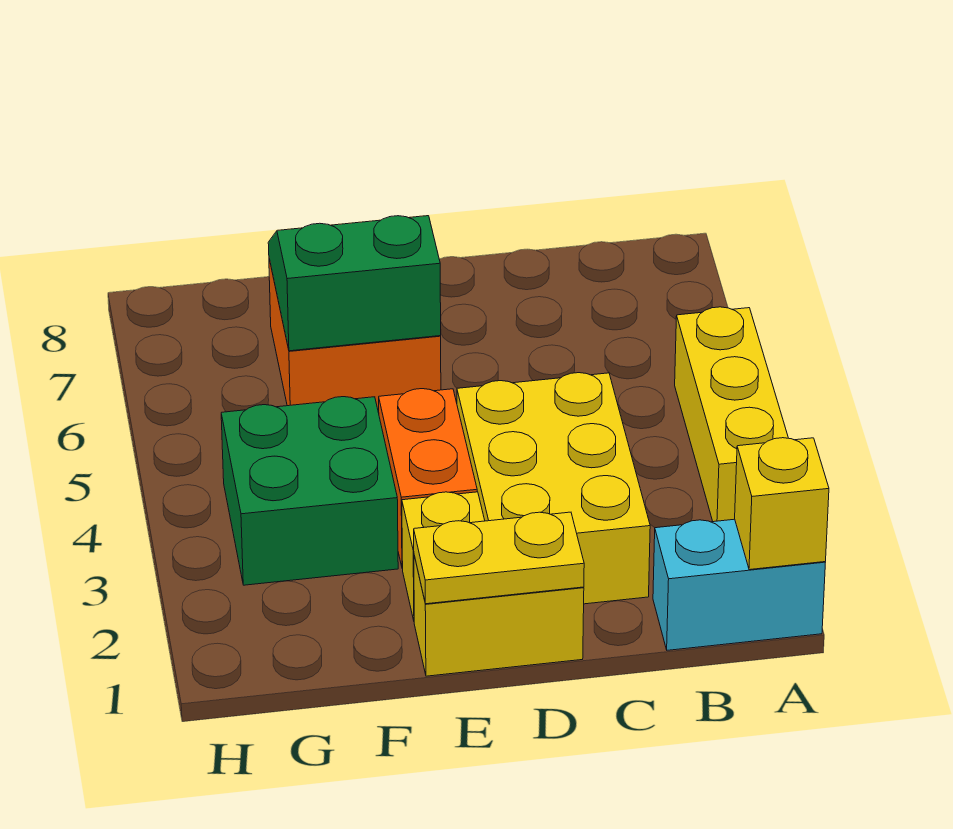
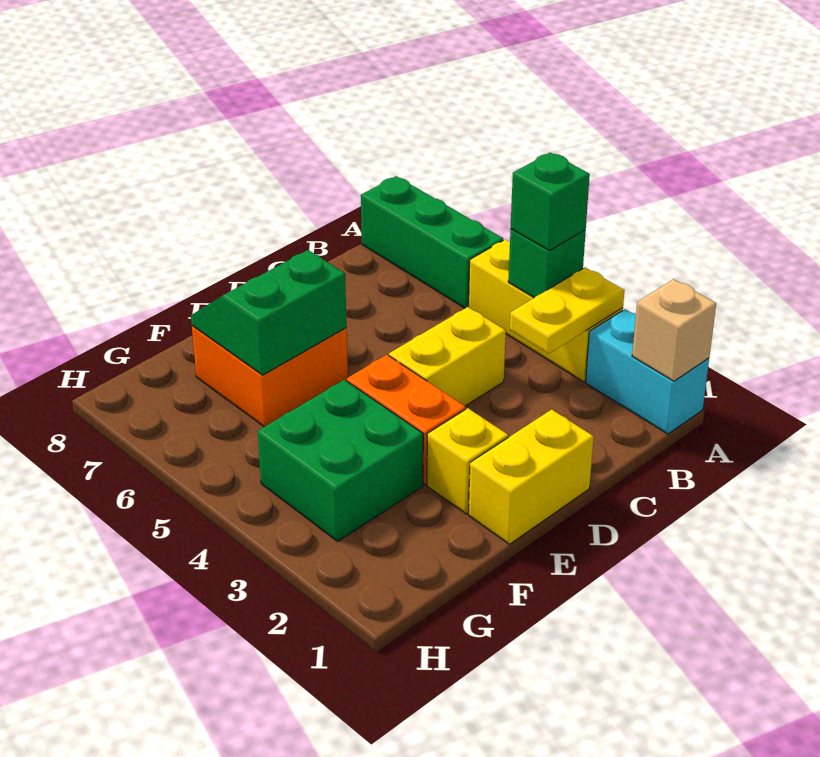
cyan brick A1:B1 level 1 -> cyan brick A1:A2 level 1
yellow brick A1 level 2 -> tan brick A1 level 2
none -> green brick A4 level 2
none -> green brick A4 level 3
none -> green brick A6:A8 level 1
yellow brick C2:D4 level 1 -> yellow brick C4:D4 level 1
yellow plate D1:E1 level 2 -> yellow plate A3:B3 level 2

